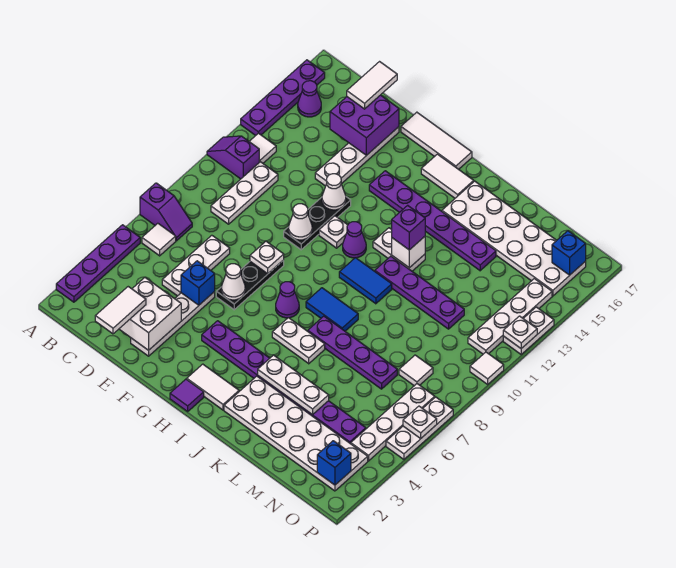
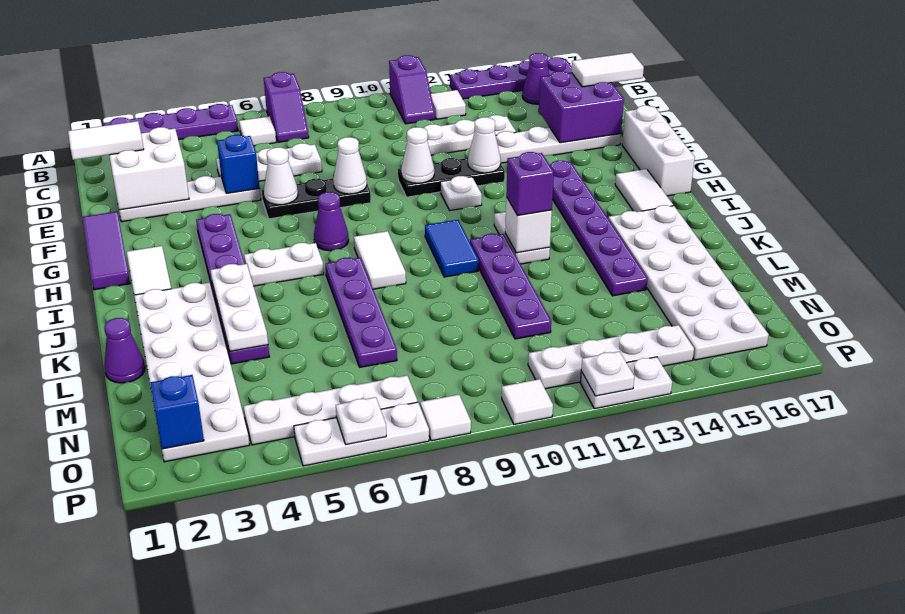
purple slope A11:B11 level 1 top B -> purple slope A11:B11 level 1 top A
white plate C9:C11 level 1 -> white plate D11:D13 level 1
white plate F8 level 2 -> white cone F8 level 2
white tile F17:H17 level 1 -> white brick F17:H17 level 1
purple plate G4:N4 level 1 -> purple plate G4:L4 level 1
purple tile H1 level 1 -> purple tile F1:H1 level 1
purple cone H11 level 1 -> purple cone L1 level 1
white plate I6:J6 level 1 -> white plate I5:I6 level 1
blue tile I8:J8 level 1 -> white tile I8:J8 level 1
white tile N8 level 1 -> white tile P8 level 1
blue brick O16 level 2 -> none

